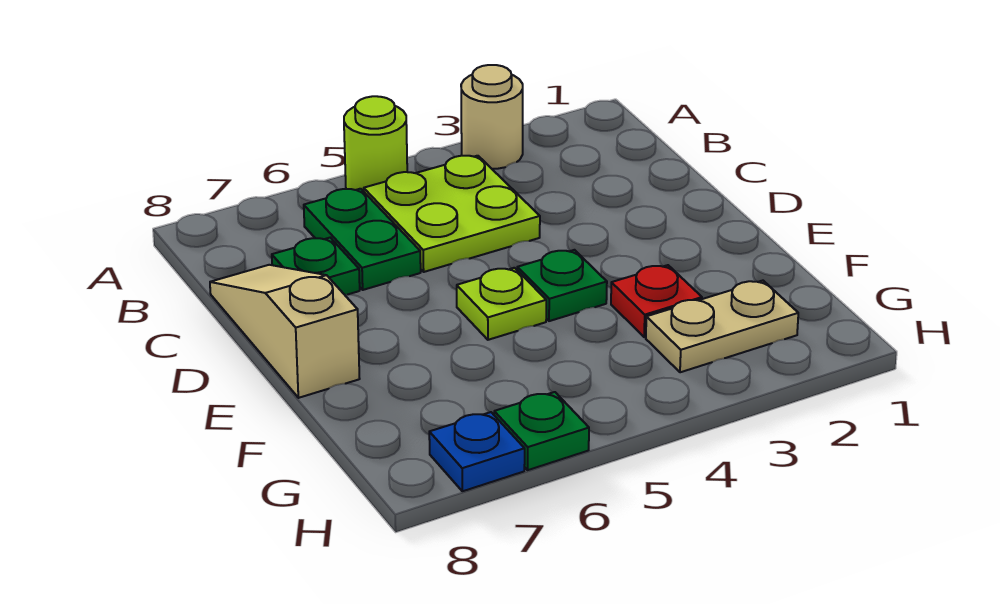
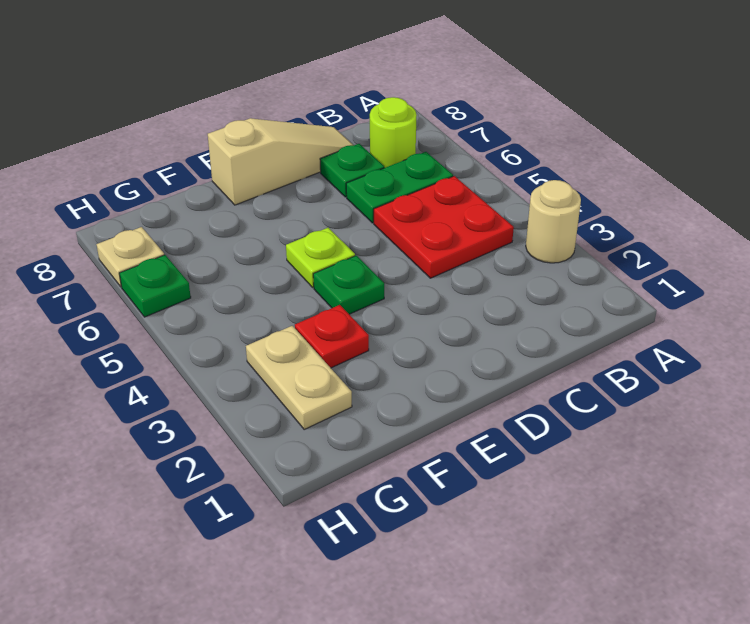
lime round brick A5 level 1 -> lime round brick B7 level 1
lime plate B4:C5 level 1 -> red plate B4:C5 level 1
blue plate H7 level 1 -> tan plate H7 level 1

